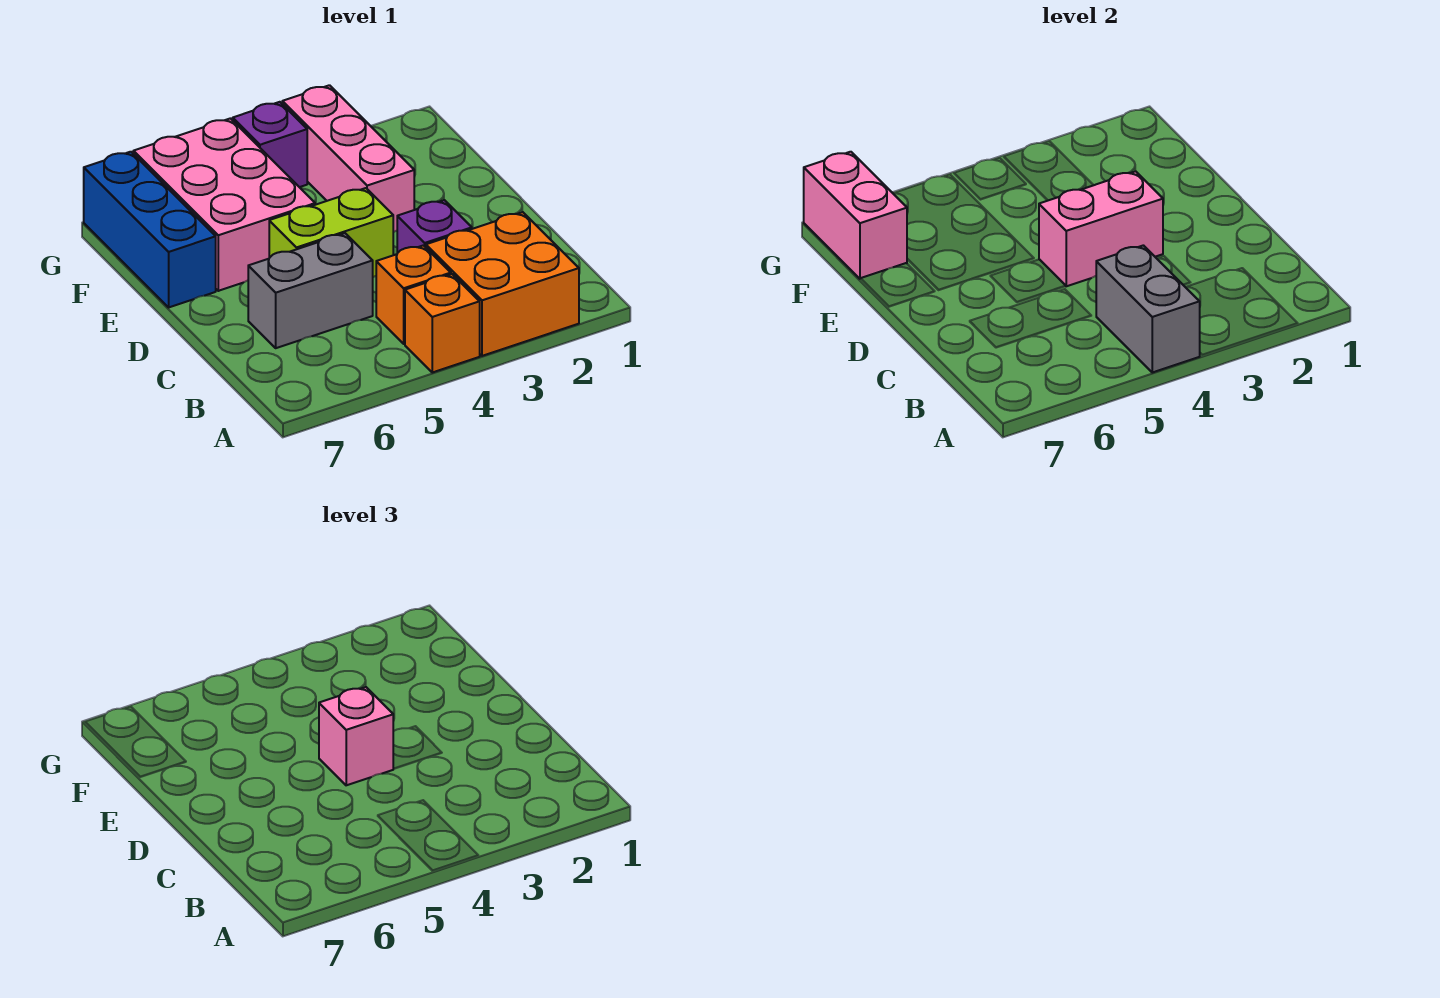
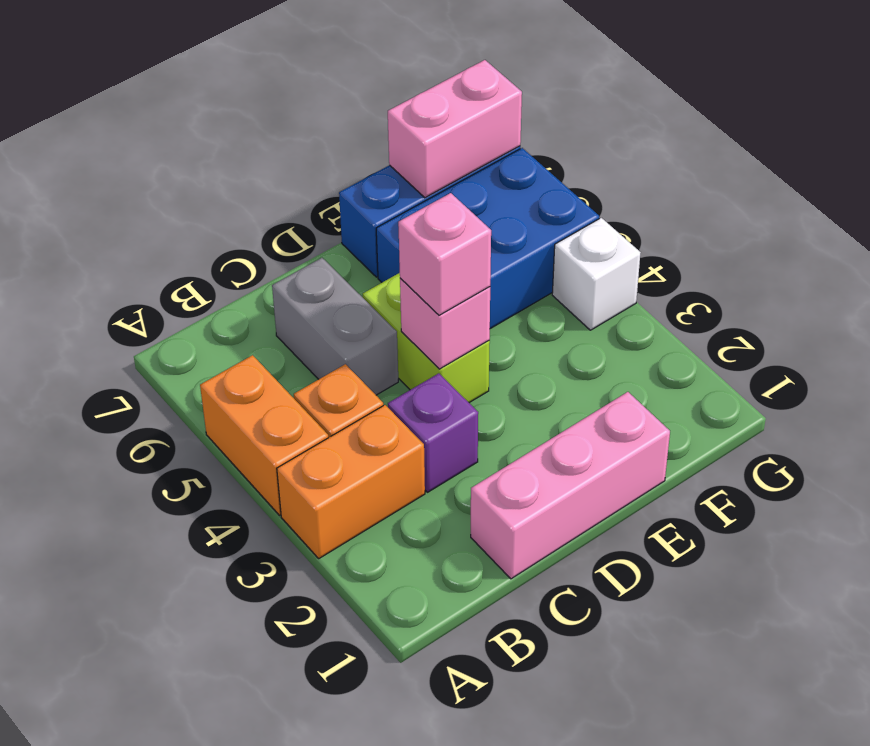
orange brick A2:B3 level 1 -> orange brick A3:B3 level 1
orange brick A4 level 1 -> orange brick A4:A5 level 1
grey brick A4:B4 level 2 -> none
pink brick D3:D4 level 2 -> pink brick D4 level 2
pink brick E3:G3 level 1 -> pink brick C1:E1 level 1
pink brick E5:G6 level 1 -> blue brick E5:G6 level 1
purple brick G4 level 1 -> white brick G4 level 1

